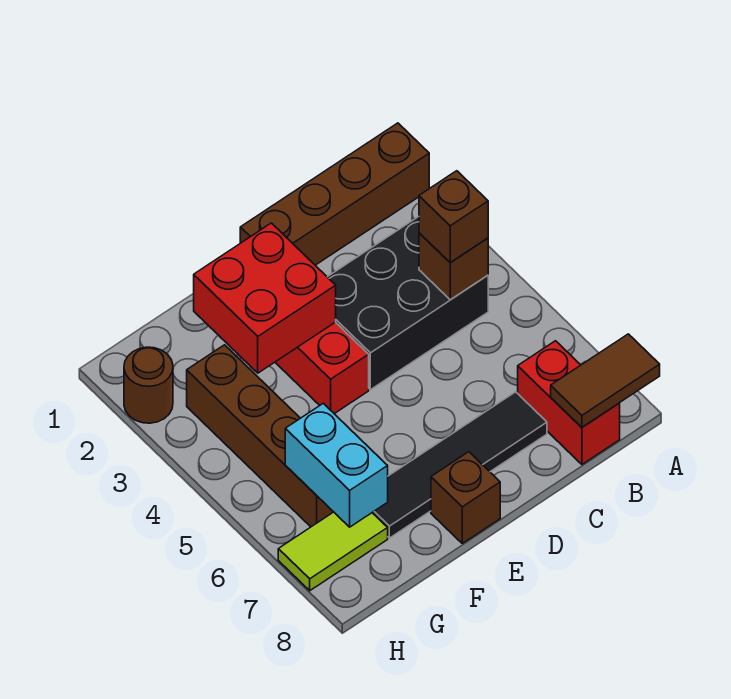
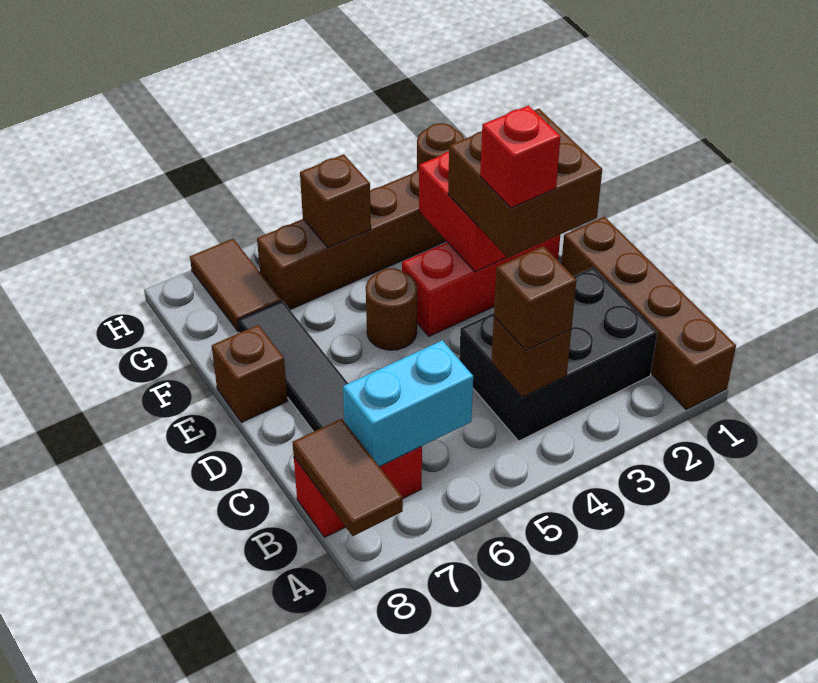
black brick B3:D4 level 1 -> black brick B2:C4 level 1
none -> brown brick D2:E3 level 3
none -> red brick D3 level 4
none -> brown round brick E5 level 1
none -> brown brick G5 level 2
cyan brick G6:G7 level 2 -> cyan brick B6:B7 level 2
lime tile G7:H7 level 1 -> brown tile G7:H7 level 1

